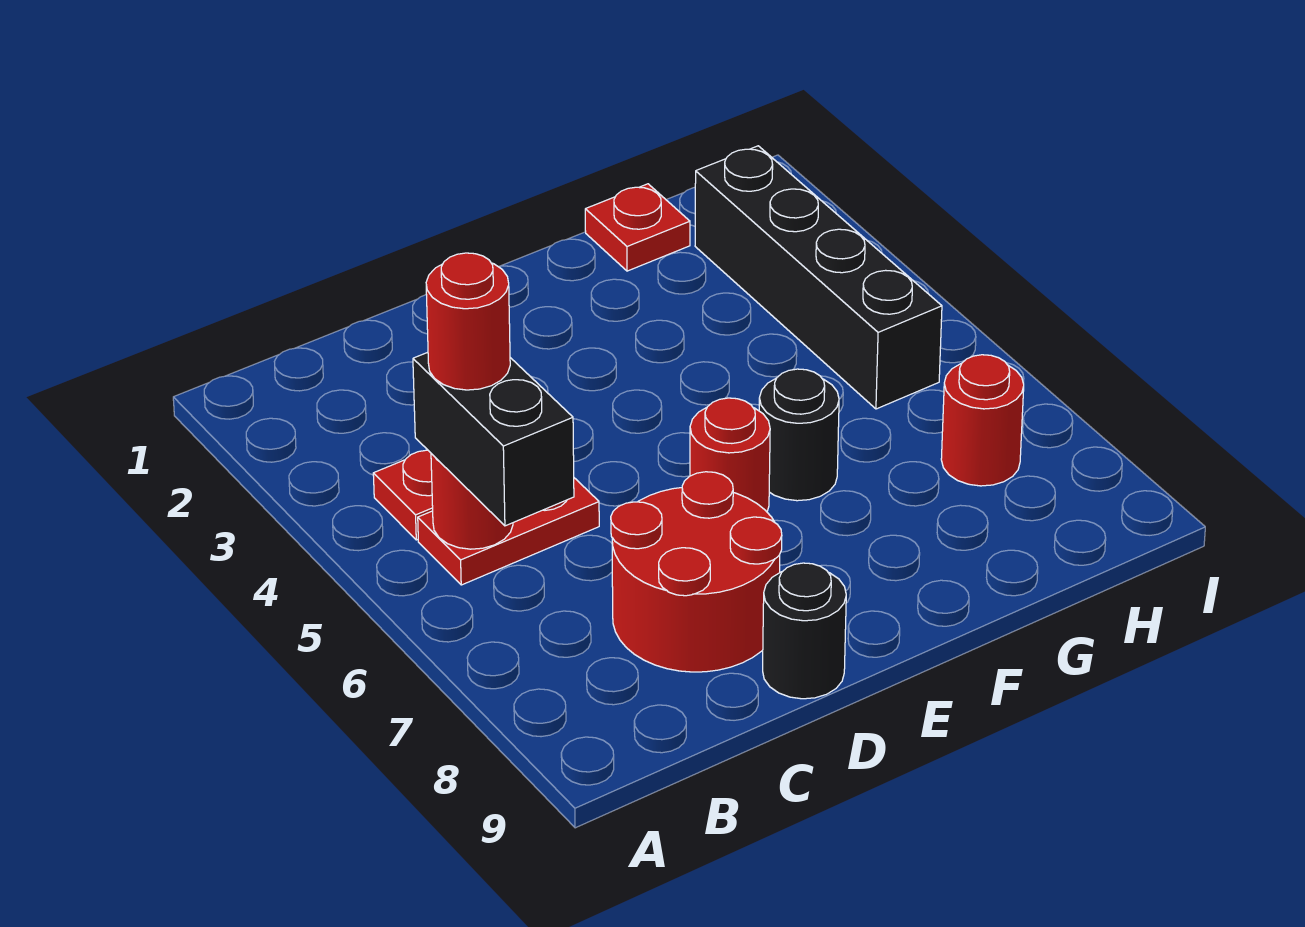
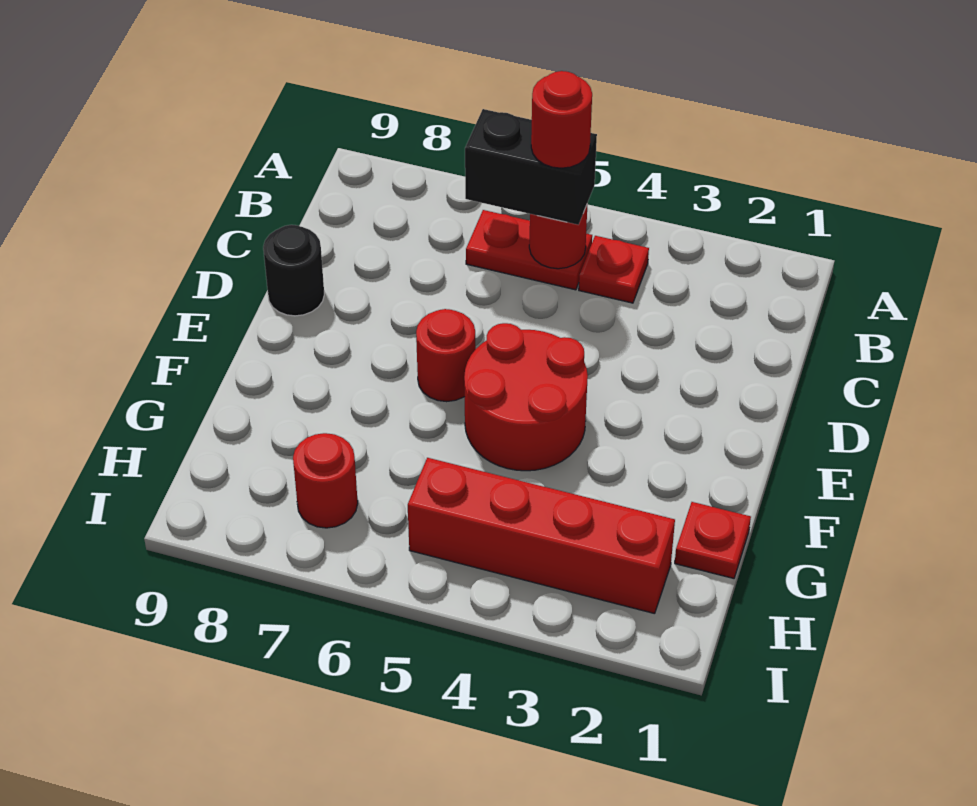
red plate B5:C5 level 1 -> red plate B5:B6 level 1
red round brick C7:D8 level 1 -> red round brick E4:F5 level 1
black round brick F6 level 1 -> none
black brick H2:H5 level 1 -> red brick H2:H5 level 1

